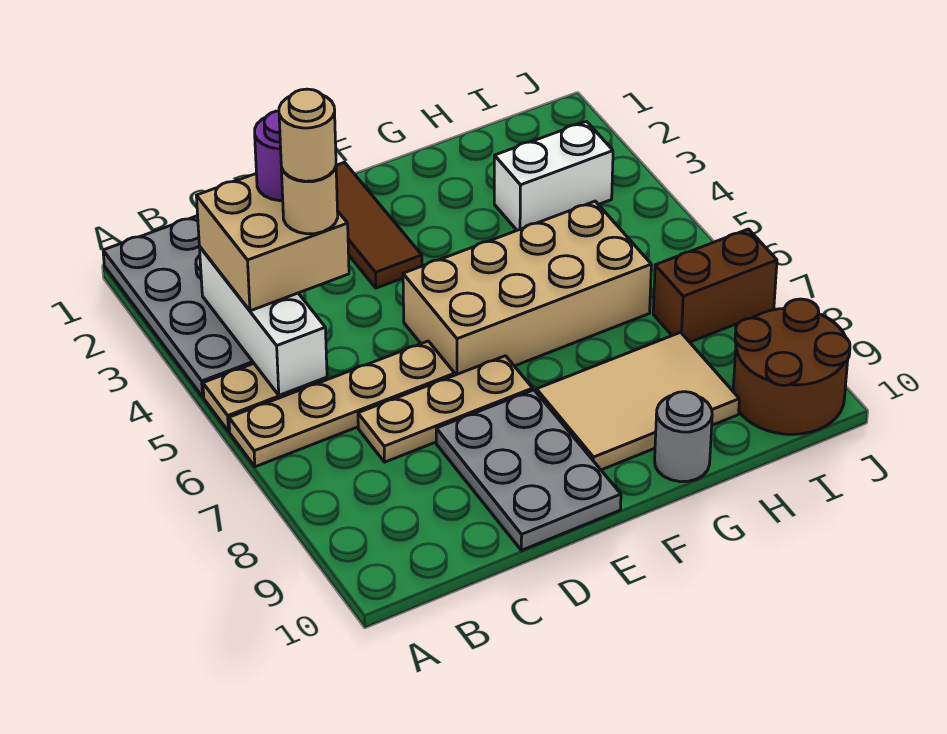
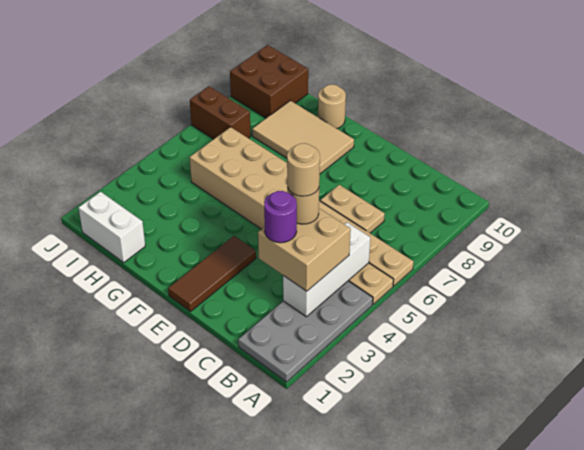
tan plate C7:E7 level 1 -> tan plate C7:D7 level 1
grey plate D8:E10 level 1 -> none
grey round brick G10 level 1 -> tan round brick G10 level 1
white brick H3:I3 level 1 -> white brick H1:I1 level 1
brown round brick I9:J10 level 1 -> brown brick I9:J10 level 1

